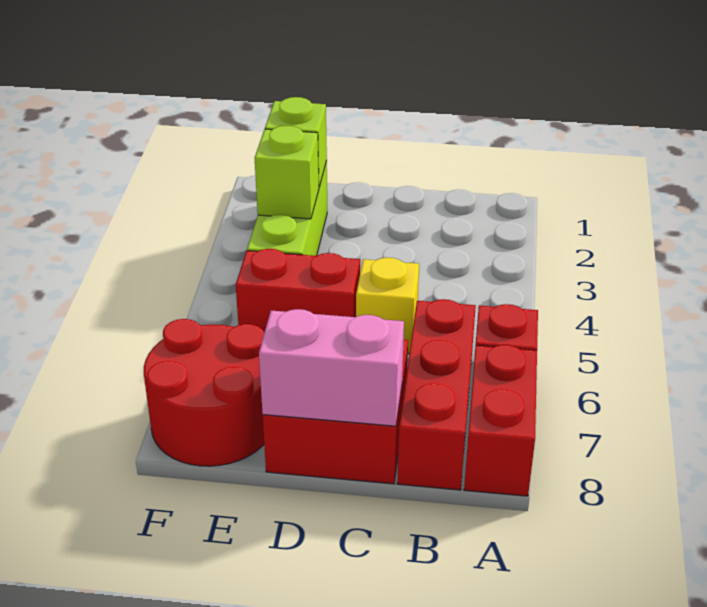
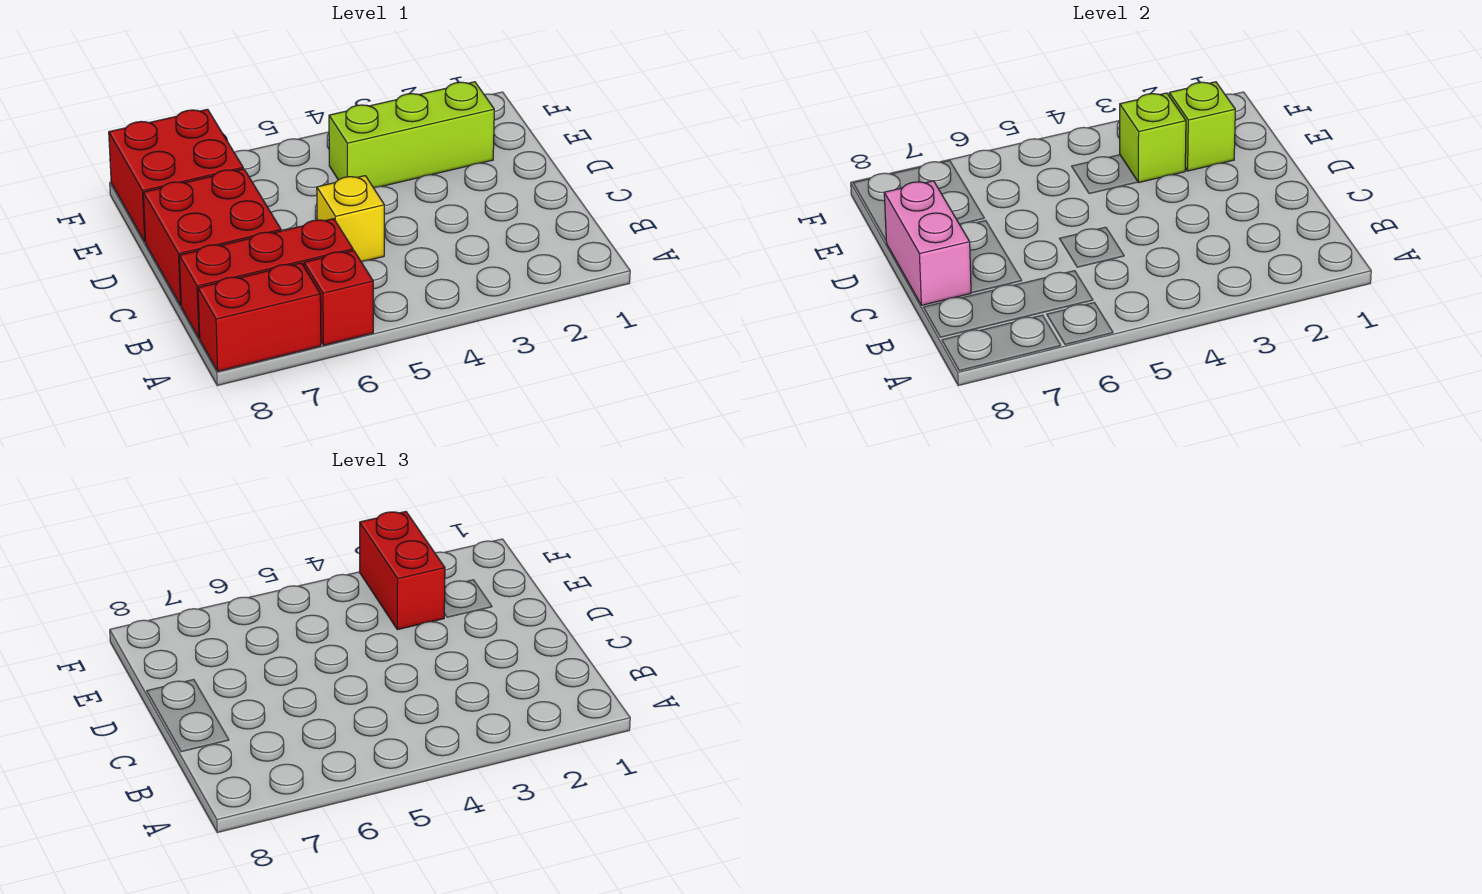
red brick D5:E5 level 1 -> red brick E3:F3 level 3
red round brick E7:F8 level 1 -> red brick E7:F8 level 1

